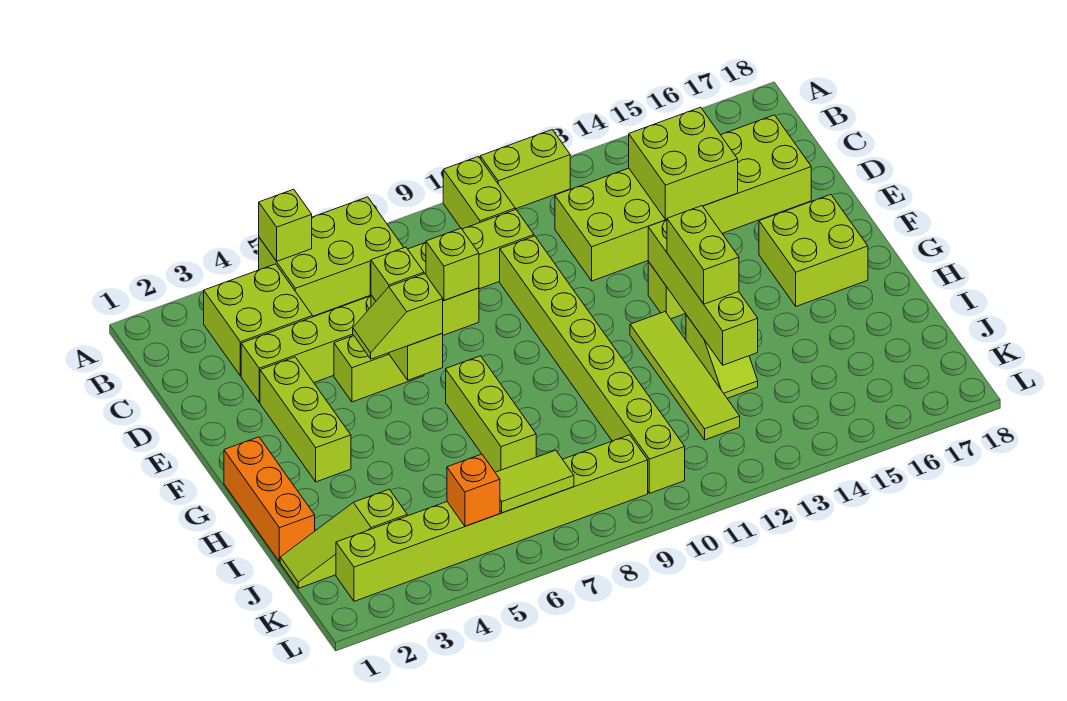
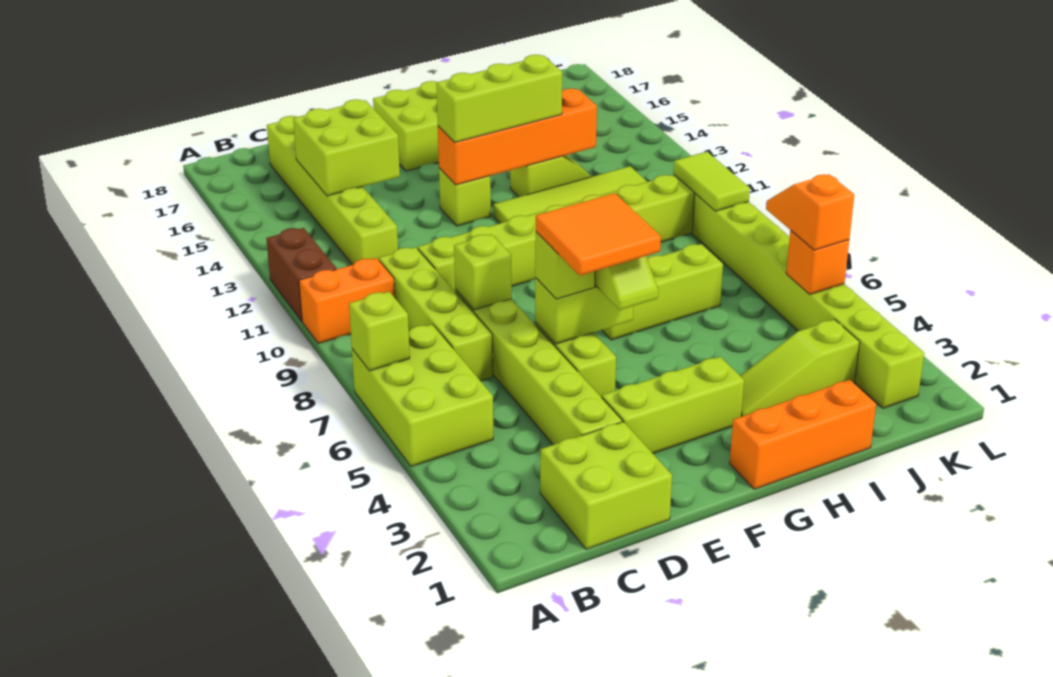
lime brick A5 level 2 -> lime brick A7 level 2
lime brick A10:B10 level 1 -> orange brick A10:B10 level 1
lime brick A11:A12 level 1 -> brown brick A11:A12 level 1
lime brick B3:C4 level 1 -> lime brick C1:D2 level 1
lime brick C12:D17 level 1 -> lime brick C12:C17 level 1
none -> orange tile E5:F6 level 4
lime brick F13:I13 level 2 -> orange brick F13:I13 level 2
lime brick G13:H13 level 3 -> lime brick F13:H13 level 3
lime slope J1:J3 level 1 top 3 -> lime slope H3:J3 level 1 top J
none -> orange slope K5:K6 level 3 top 5
lime tile K6:K7 level 2 -> lime tile K9:K10 level 2

